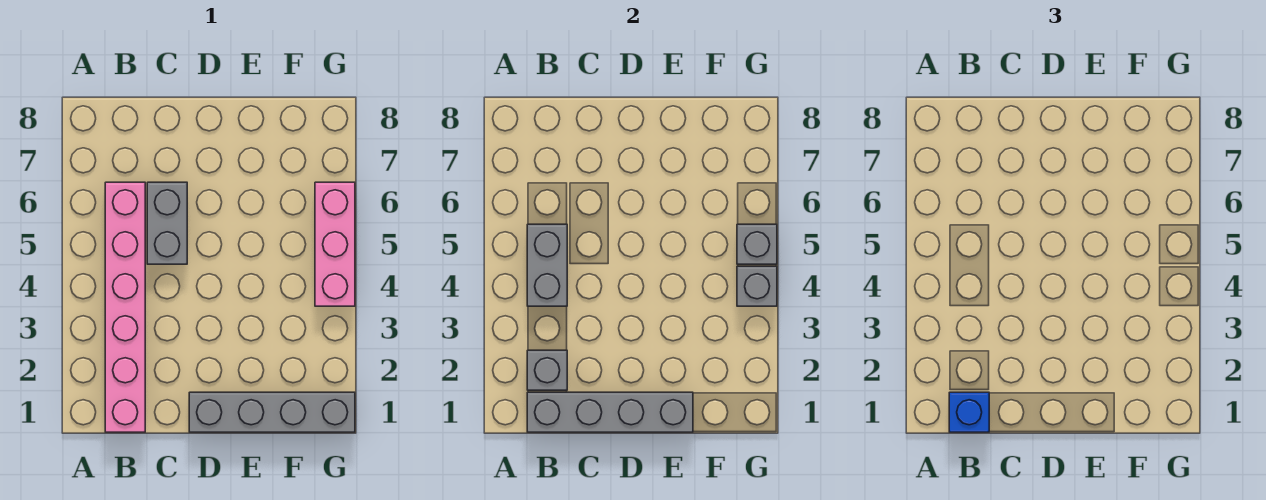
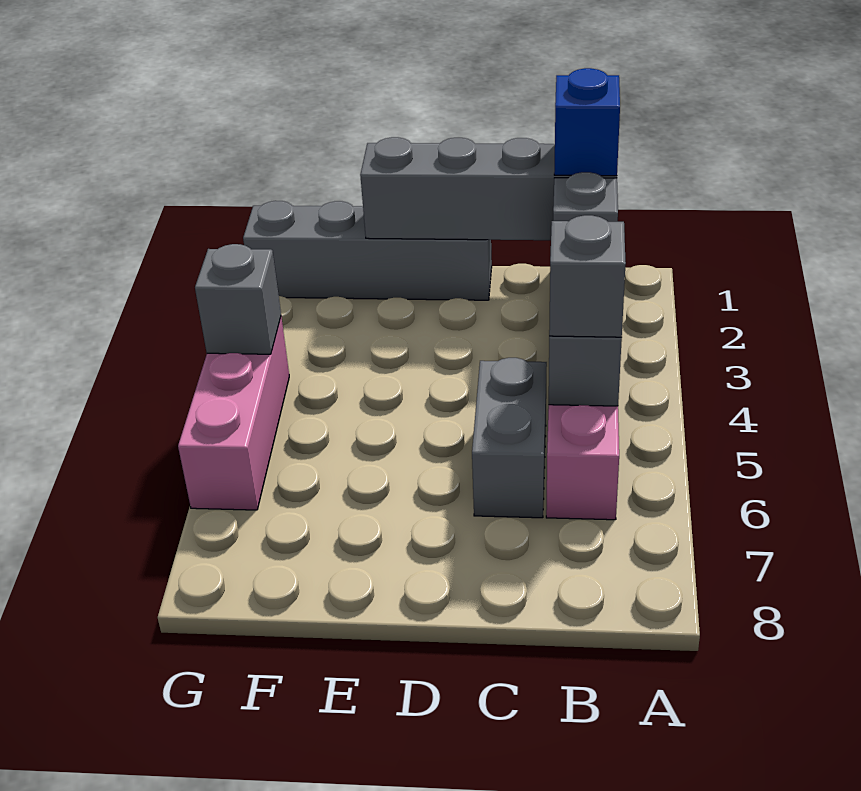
grey brick G5 level 2 -> grey brick B5 level 3

